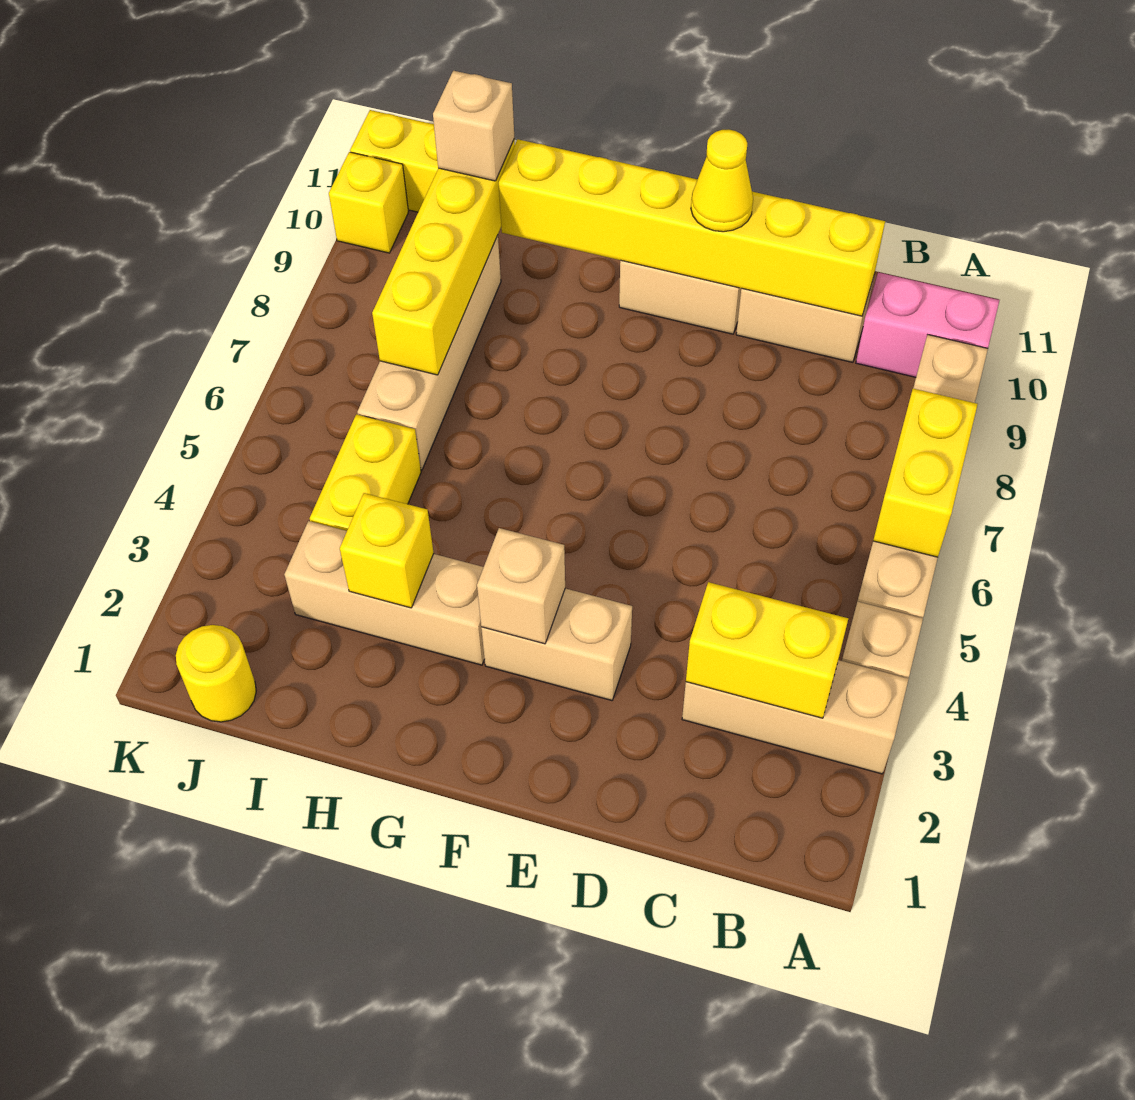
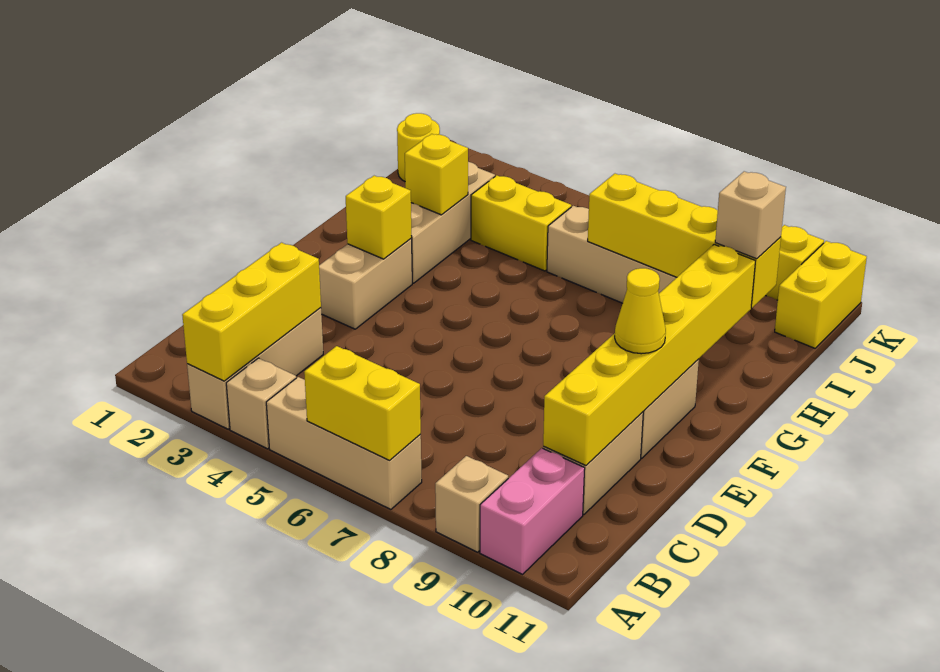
yellow brick B3:C3 level 2 -> yellow brick A3:C3 level 2
tan brick F3 level 2 -> yellow brick F3 level 2

